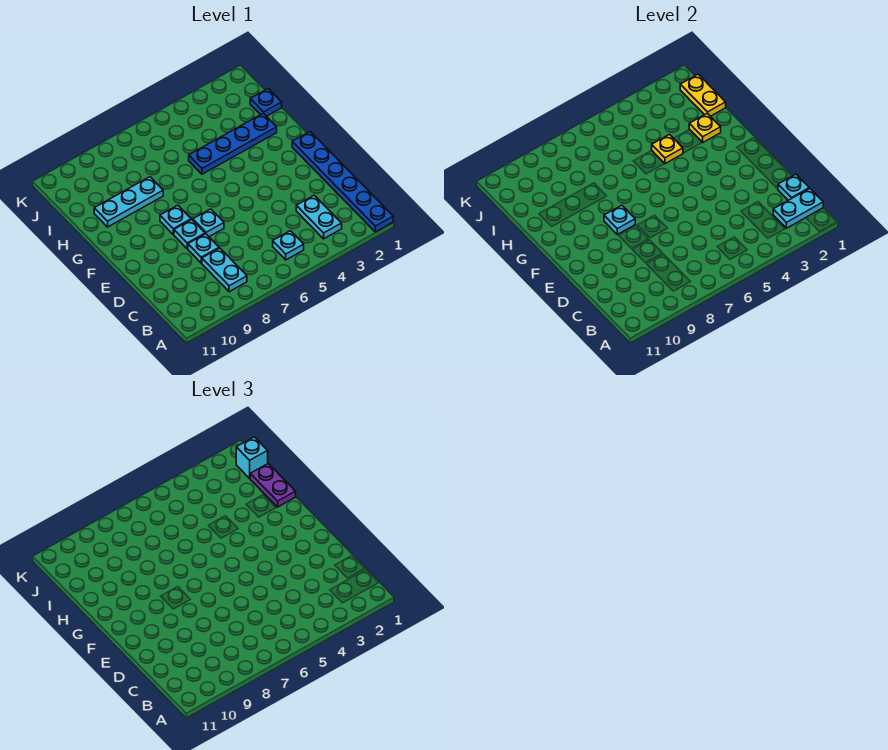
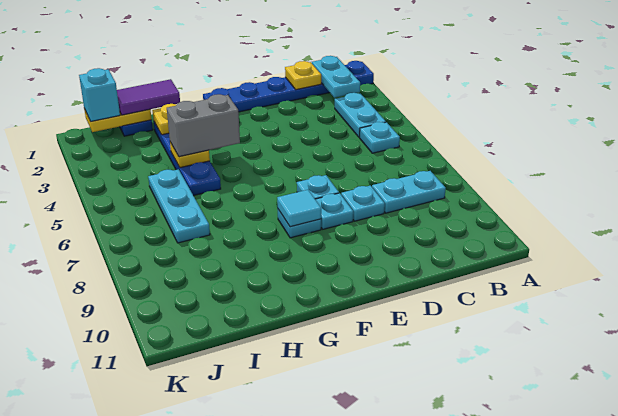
cyan plate B3:C3 level 1 -> cyan plate B3:B4 level 1
cyan plate C1 level 2 -> yellow plate C1 level 2
cyan plate F8 level 2 -> cyan tile F8 level 2
none -> grey brick G4:H4 level 3
purple plate H1:I1 level 3 -> purple tile H1:I1 level 3
cyan plate H8:H10 level 1 -> cyan plate I5:I7 level 1

